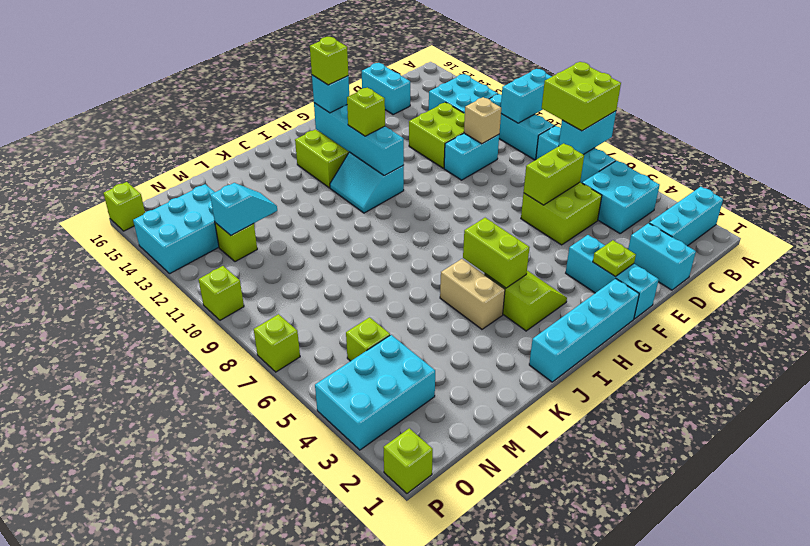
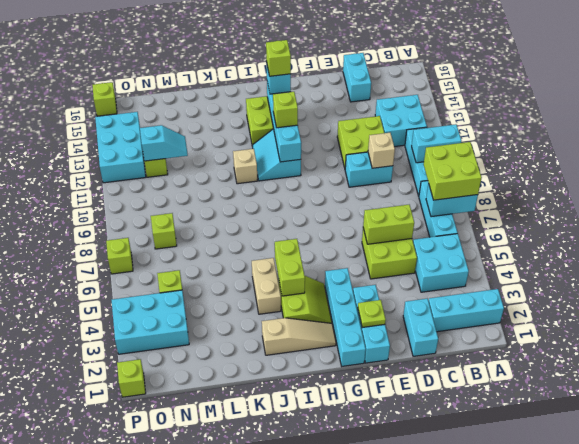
cyan brick G1:J1 level 1 -> cyan brick G1:G4 level 1
none -> tan slope H2:J2 level 1 top J
none -> tan brick J11 level 1
cyan brick N13:P14 level 1 -> cyan brick O12:P14 level 1
lime brick P10 level 1 -> lime brick N8 level 1

